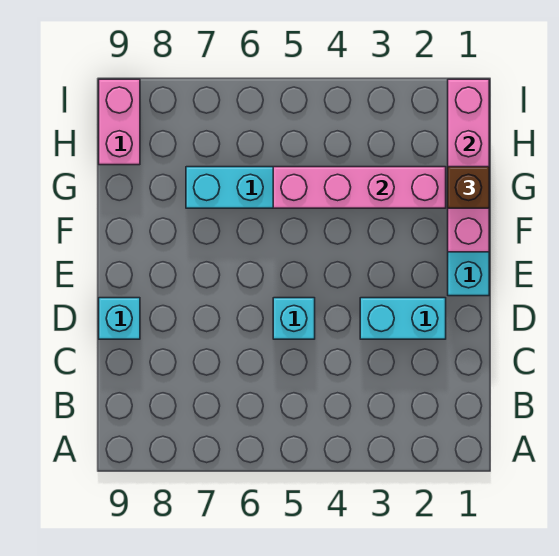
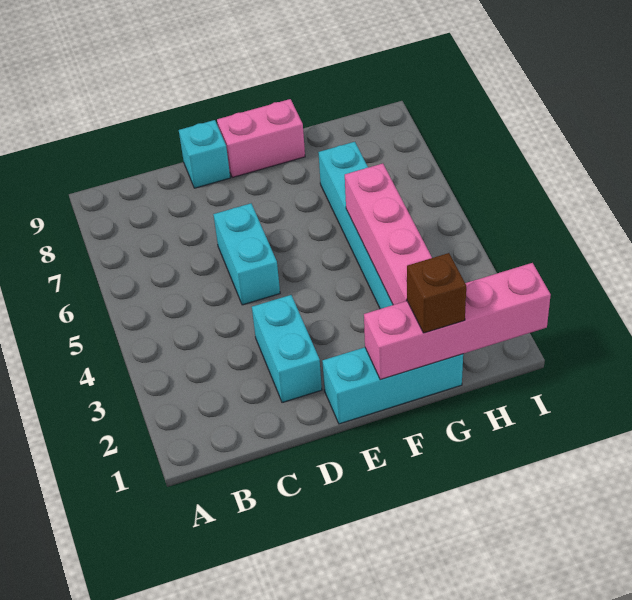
cyan brick D5 level 1 -> cyan brick D5:D6 level 1
pink brick H9:I9 level 1 -> pink brick E9:F9 level 1

